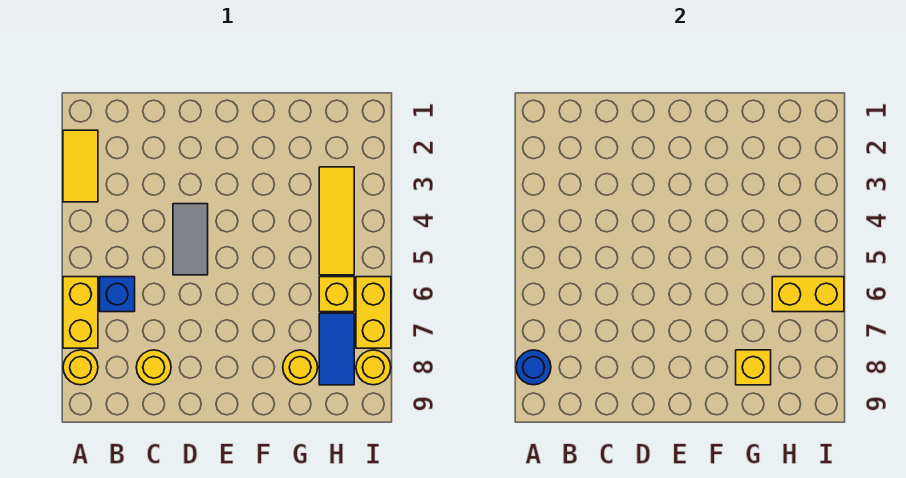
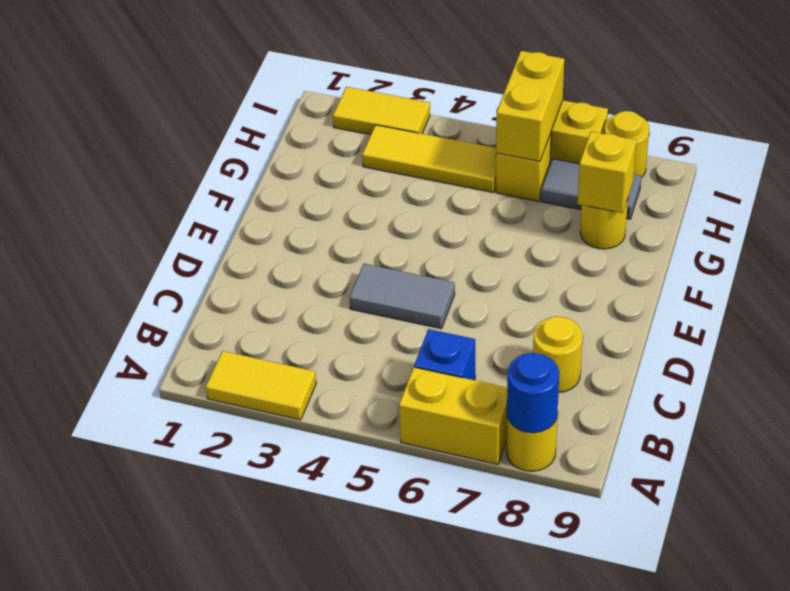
blue tile H7:H8 level 1 -> grey tile H7:H8 level 1
none -> yellow tile I2:I3 level 1

